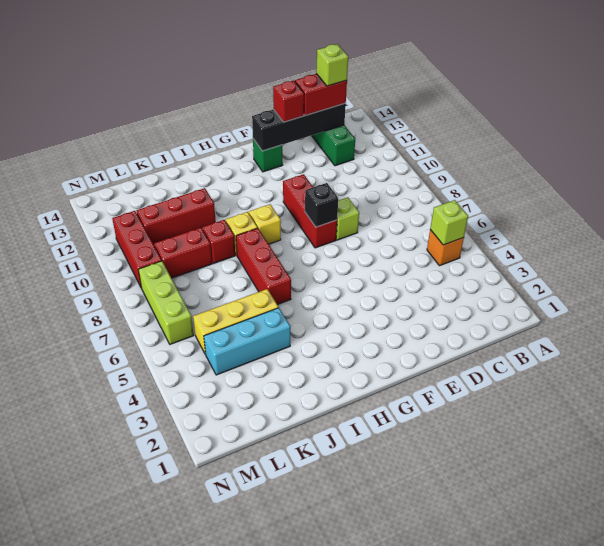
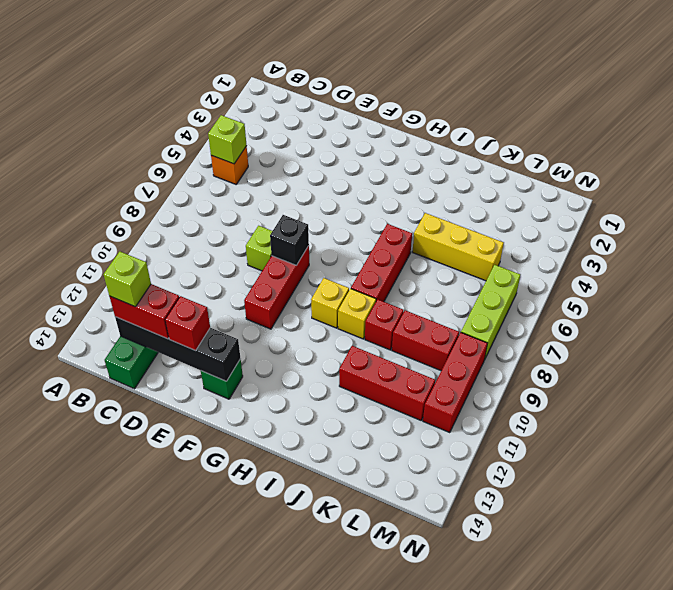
cyan brick J4:L4 level 1 -> none

